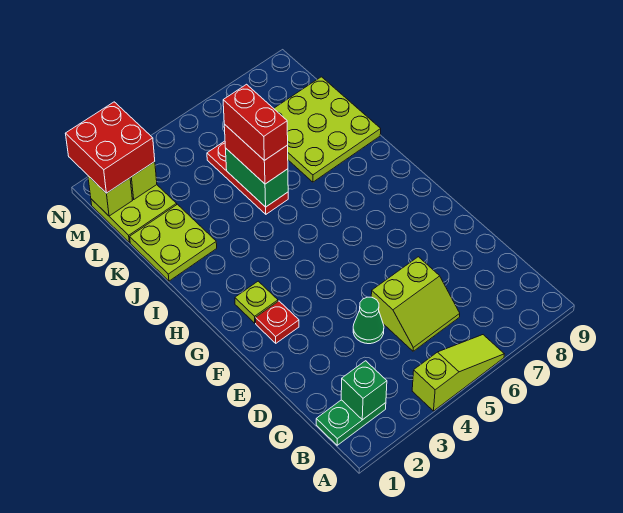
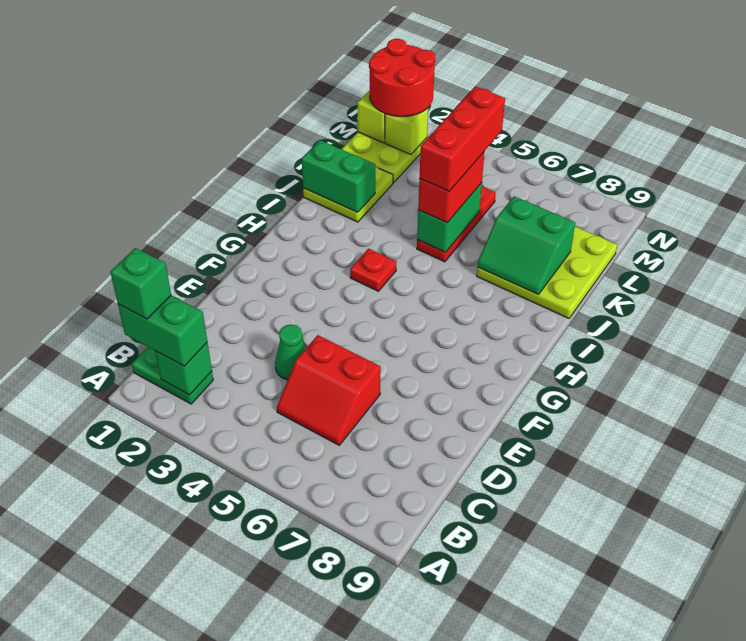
lime slope A4:A6 level 1 top 4 -> none
none -> green brick B1:B2 level 3
none -> green brick B1 level 4
lime slope C5:D6 level 1 top D -> red slope C5:D6 level 1 top D
red plate F2 level 1 -> red plate H4 level 1
lime plate G2 level 1 -> none
none -> green brick J1:J2 level 2
red brick J5:K5 level 4 -> red brick J5:L5 level 4
none -> green slope J7:K8 level 2 top K
red brick M1:N2 level 3 -> red round brick M1:N2 level 3

